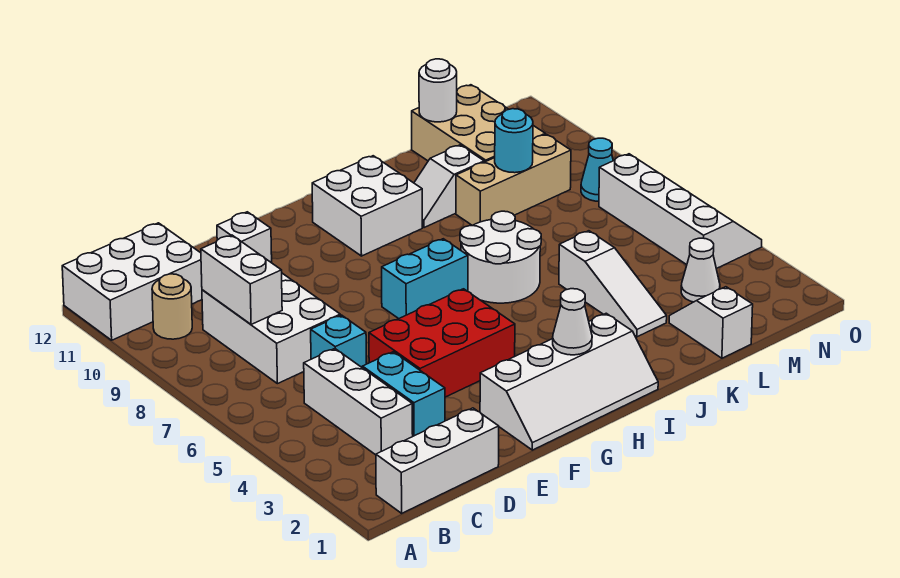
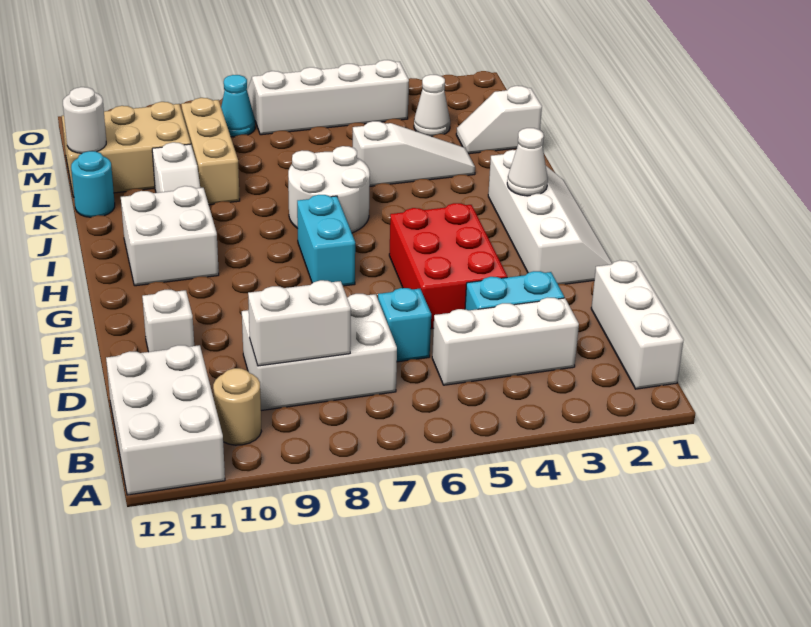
cyan round brick L9 level 2 -> cyan round brick K12 level 1

